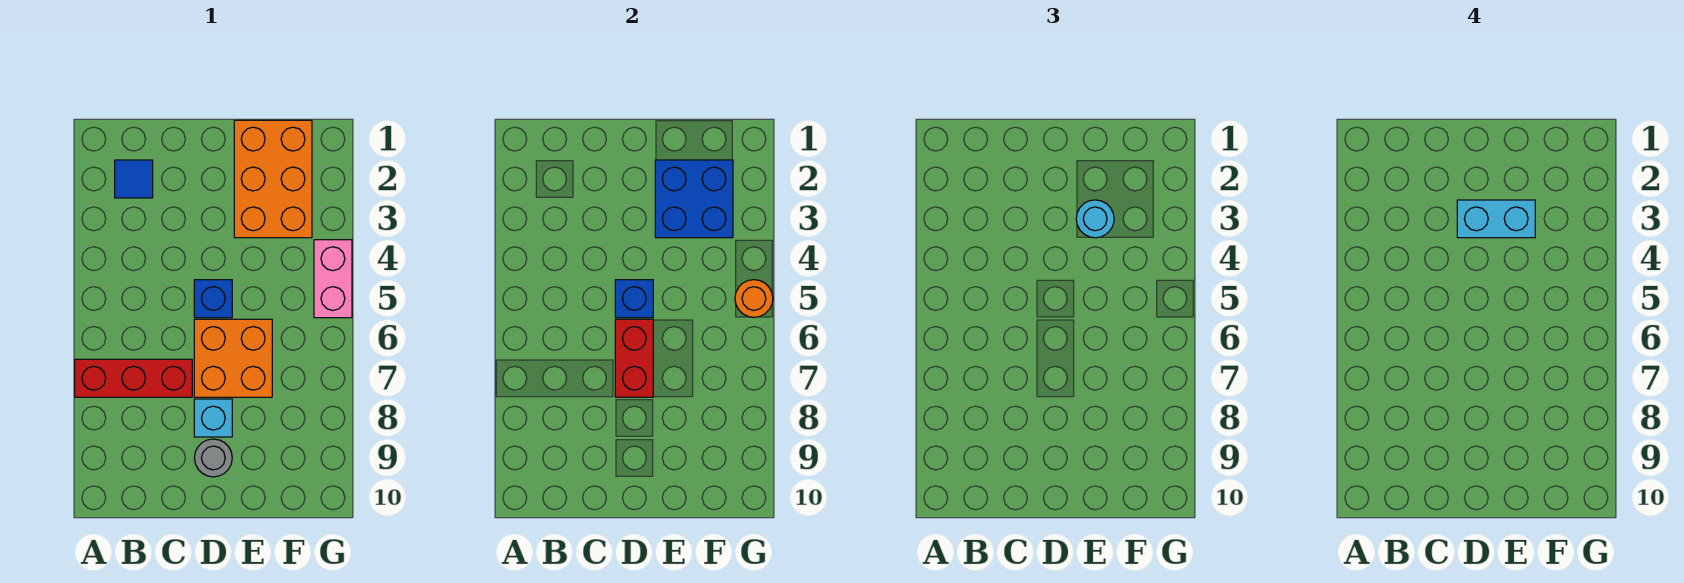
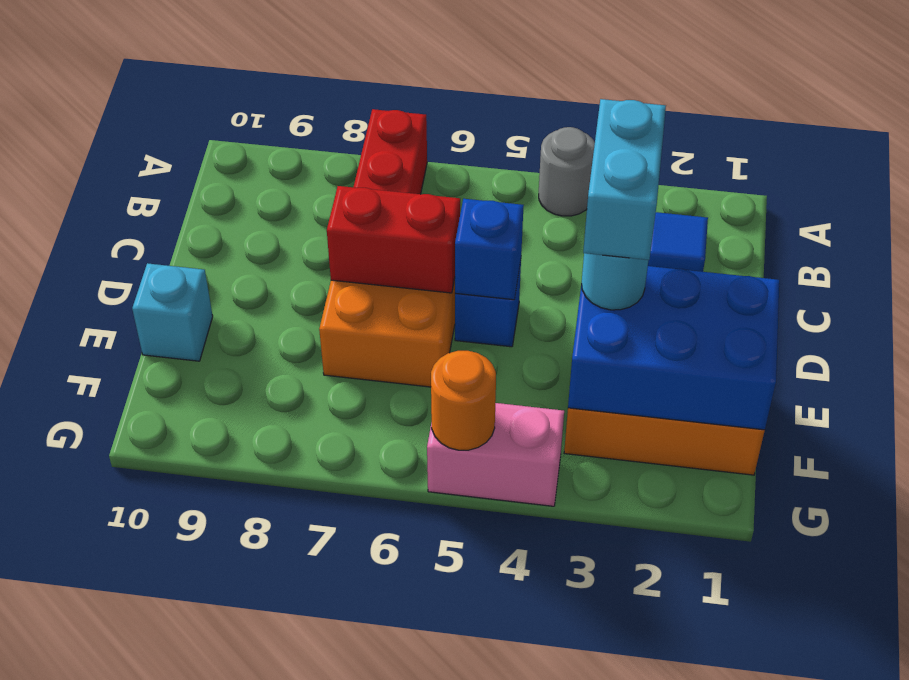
cyan brick D8 level 1 -> cyan brick E10 level 1
grey round brick D9 level 1 -> grey round brick A4 level 1
blue brick E2:F3 level 2 -> blue brick E1:F3 level 2

